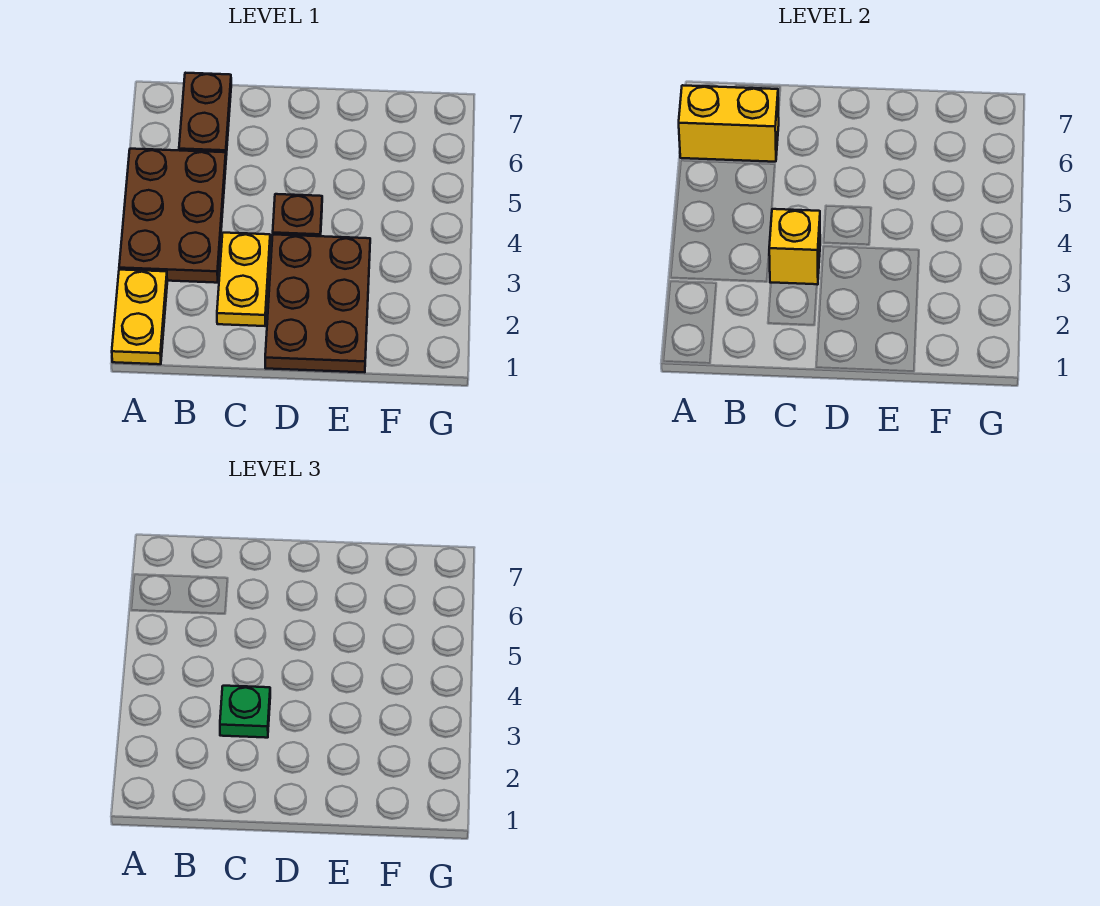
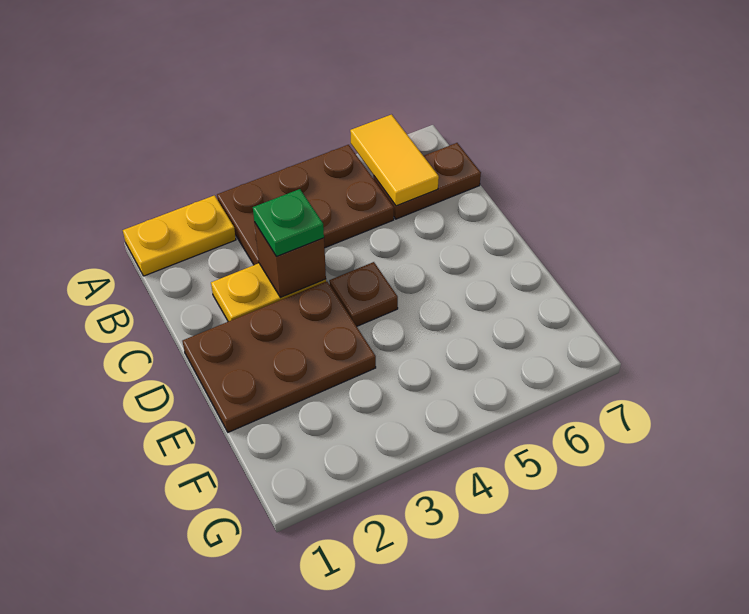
yellow brick A6:B6 level 2 -> yellow tile A6:B6 level 2
yellow brick C3 level 2 -> brown brick C3 level 2

